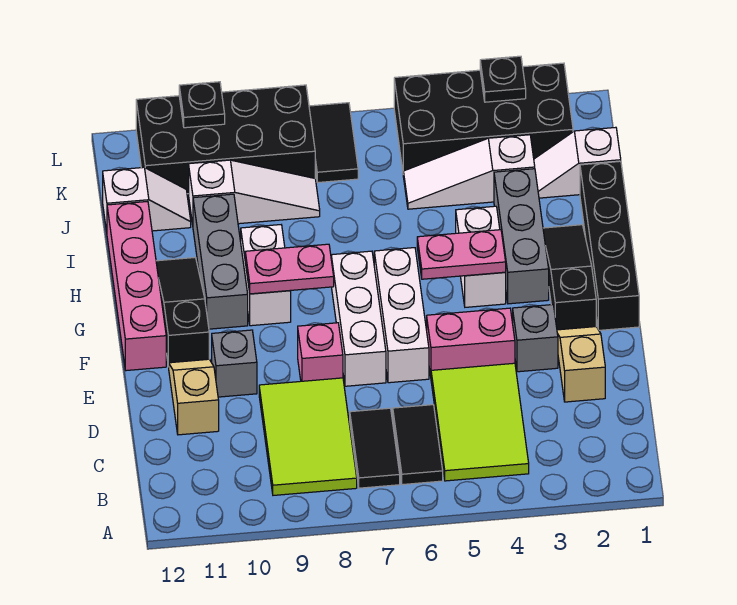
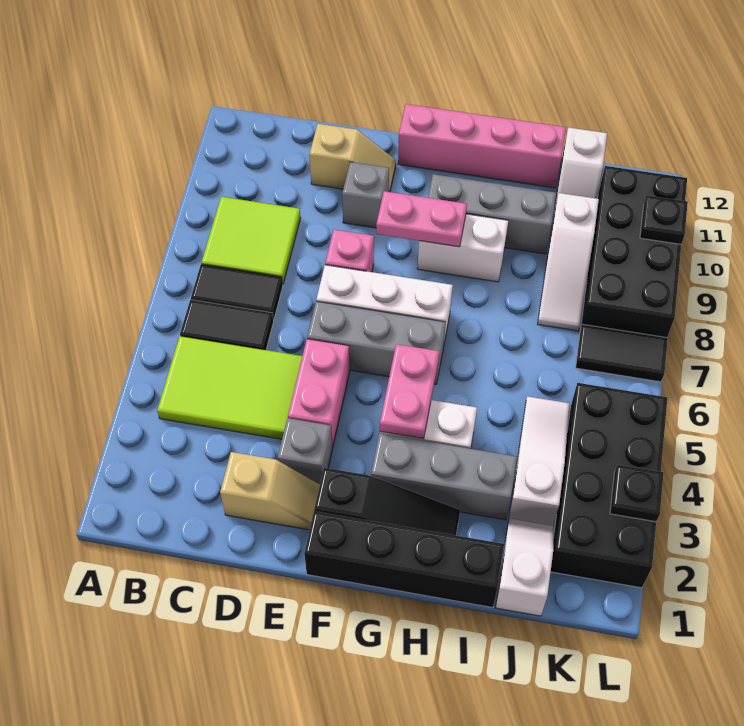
lime tile B8:D9 level 1 -> lime tile B8:C9 level 1
white brick E6:G6 level 1 -> grey brick E6:G6 level 1
black slope F11:H11 level 1 top F -> none
pink plate G8:G9 level 2 -> pink plate F9:G9 level 2

